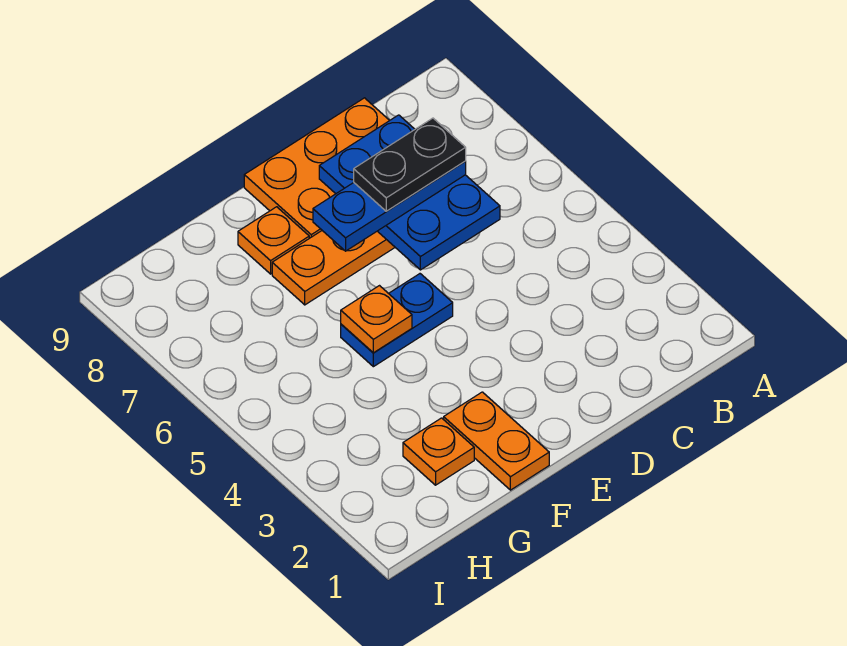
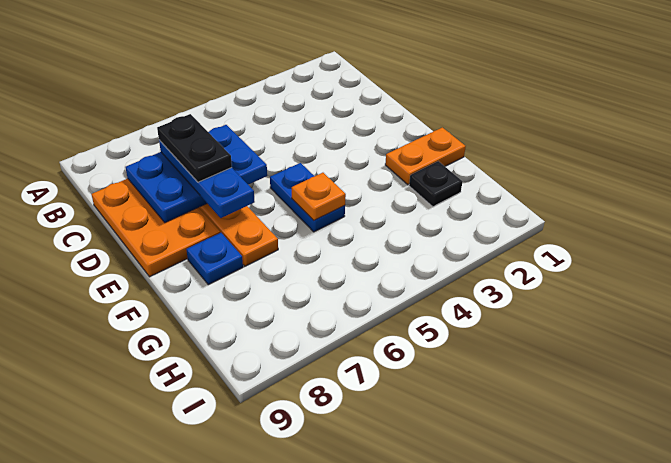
orange plate F8 level 1 -> blue plate F8 level 1
orange plate G2 level 1 -> black plate G2 level 1

